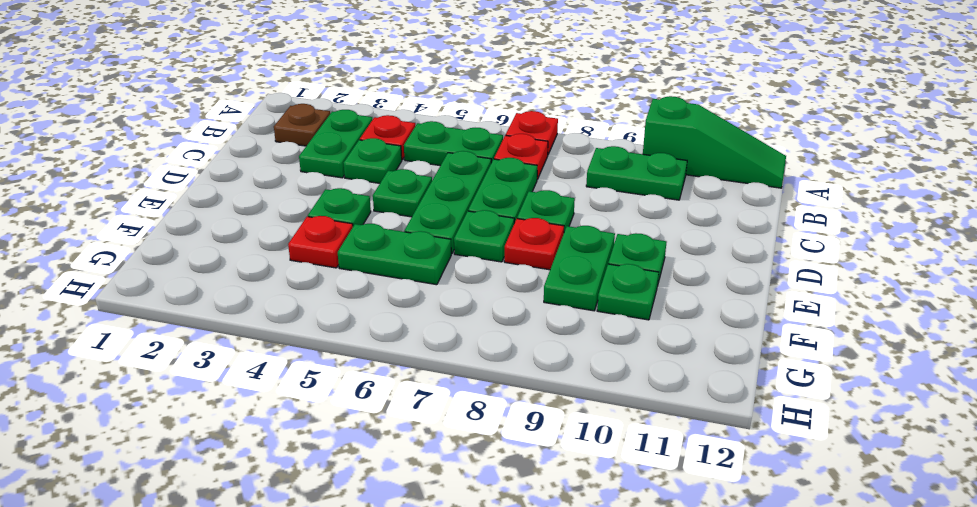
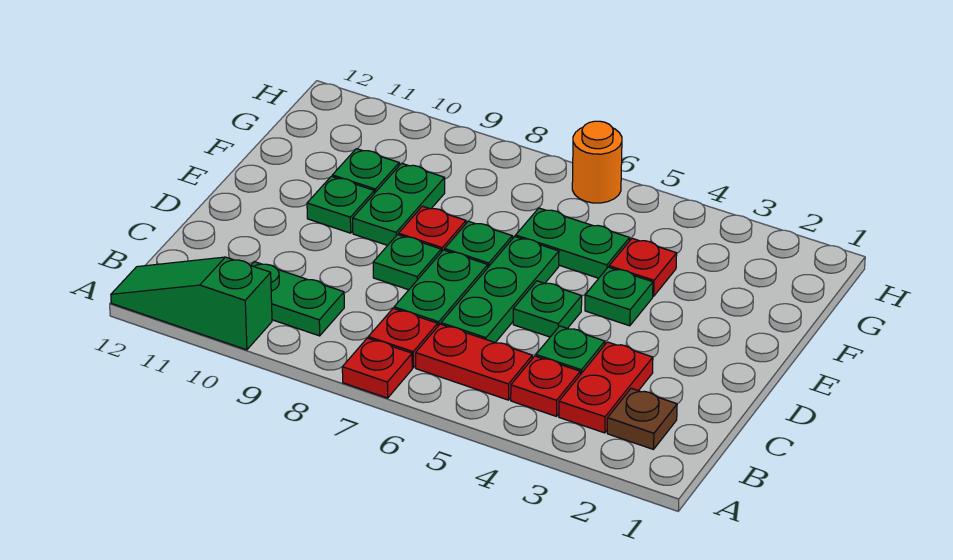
green plate B3:C3 level 1 -> red plate B3:C3 level 1
green plate B5:B6 level 1 -> red plate B5:B6 level 1
none -> orange round brick H6 level 1

